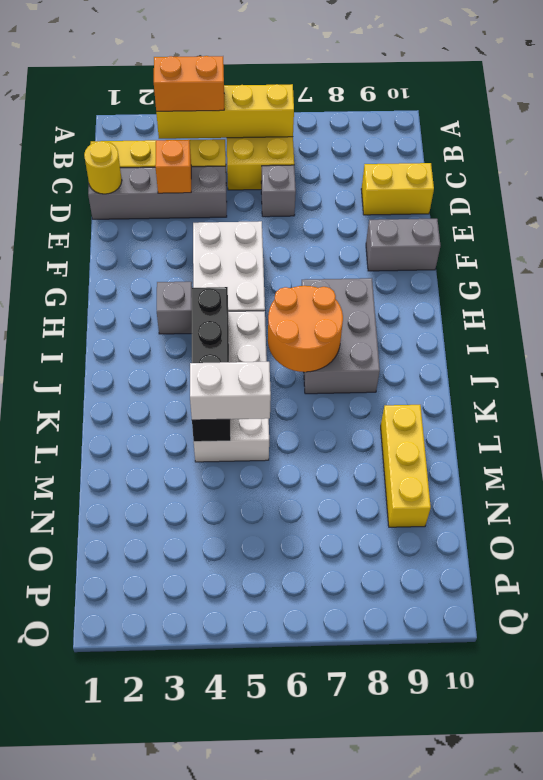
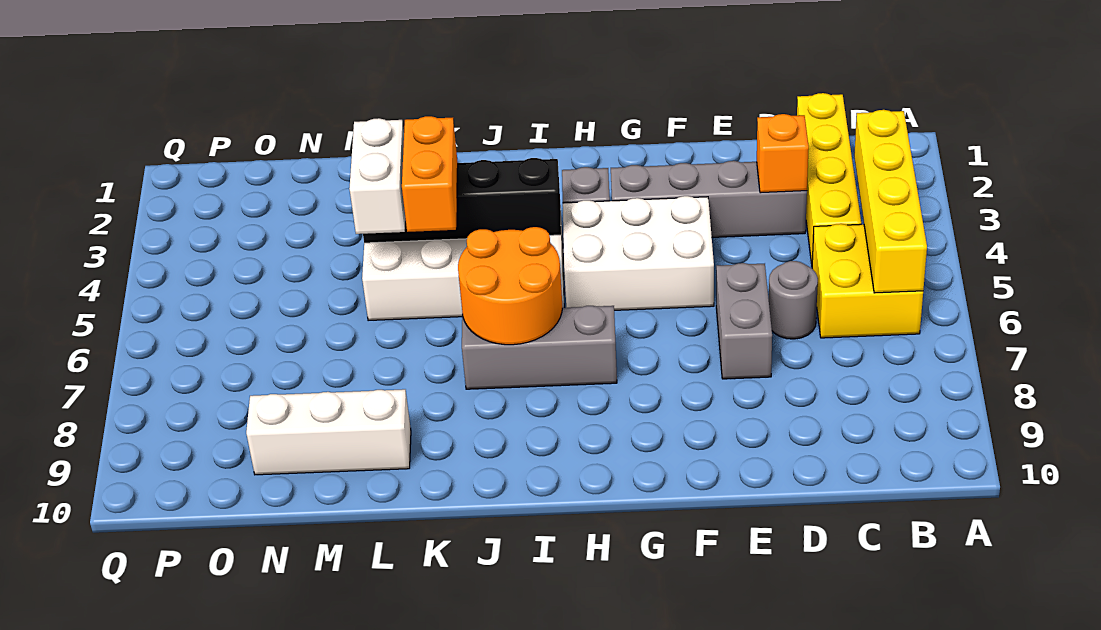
orange brick B3:B4 level 3 -> orange brick K4:K5 level 3
grey brick D1:D4 level 1 -> grey brick D3:G3 level 1
yellow round brick D1 level 2 -> none
grey brick D6 level 1 -> grey round brick D6 level 1
yellow brick D9:D10 level 1 -> none
grey brick F9:F10 level 1 -> grey brick E6:E7 level 1
grey brick H7:J8 level 1 -> grey brick H7:J7 level 1
yellow brick L9:N9 level 1 -> white brick L9:N9 level 1

